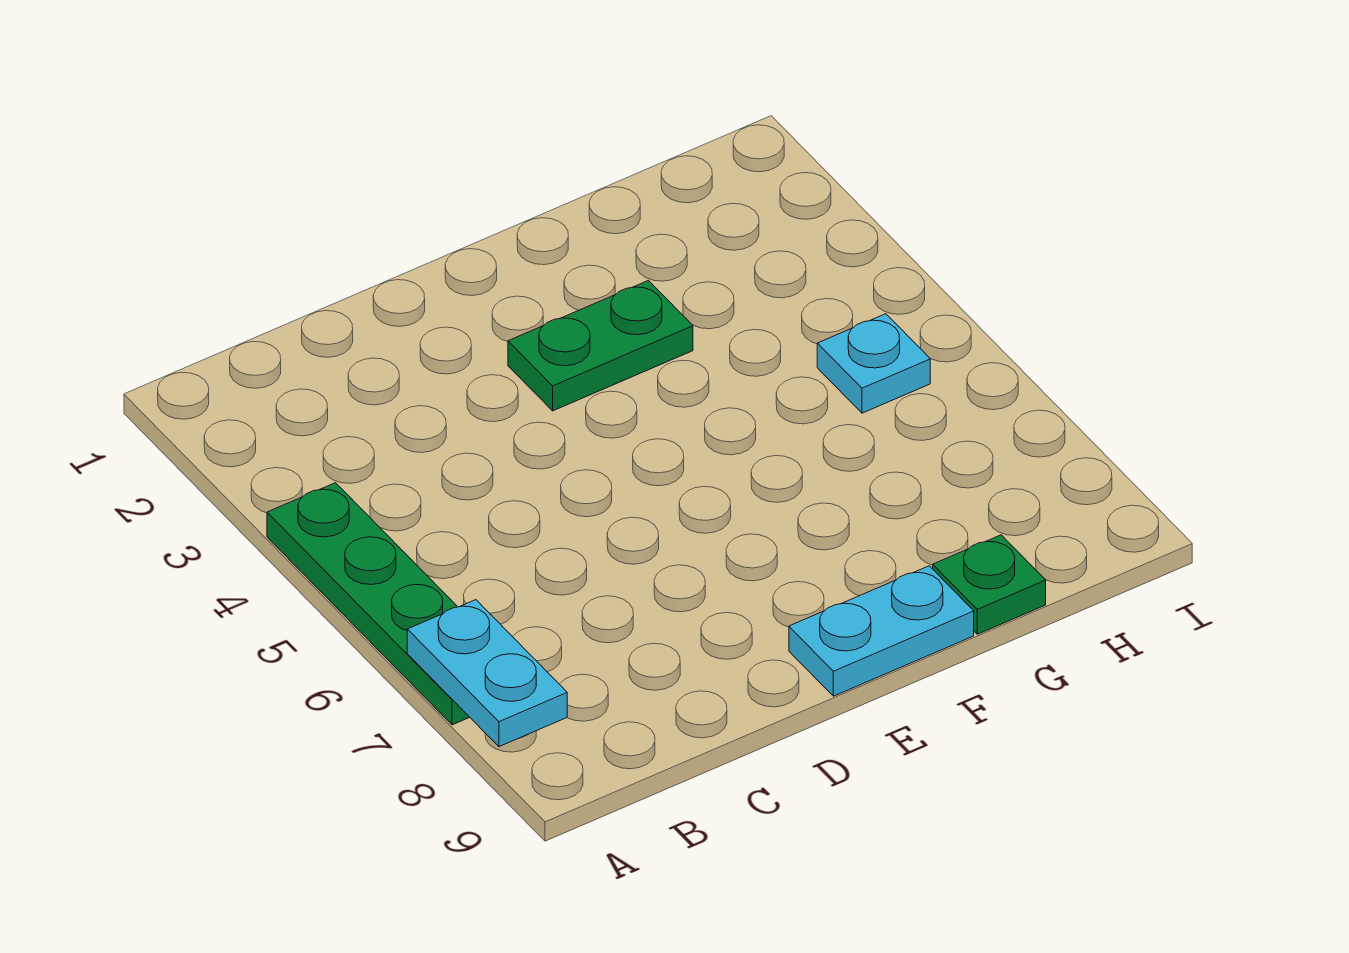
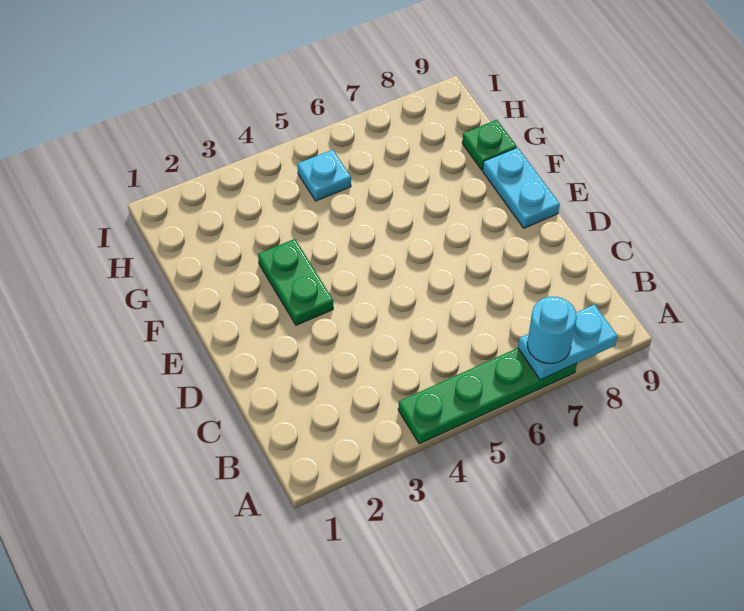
none -> cyan round brick A7 level 3

